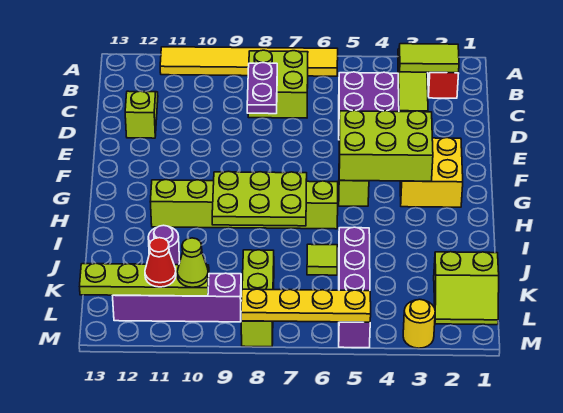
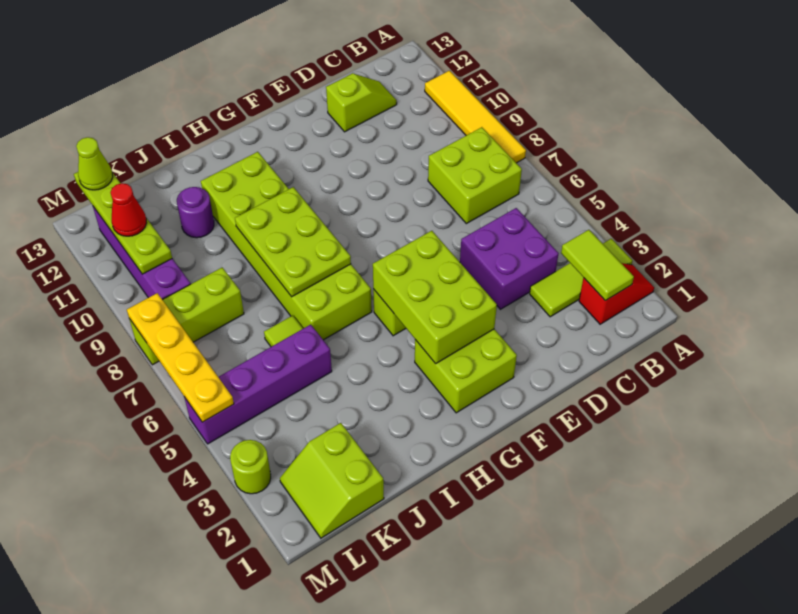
yellow tile A6:A11 level 1 -> yellow tile A8:A11 level 1
purple plate C8:D8 level 2 -> none
yellow brick F2:G3 level 1 -> lime brick F2:G3 level 1
lime brick H6:H11 level 1 -> lime brick H6:I11 level 1
lime cone L10 level 3 -> lime cone L13 level 3
yellow round brick M3 level 1 -> lime round brick M3 level 1

